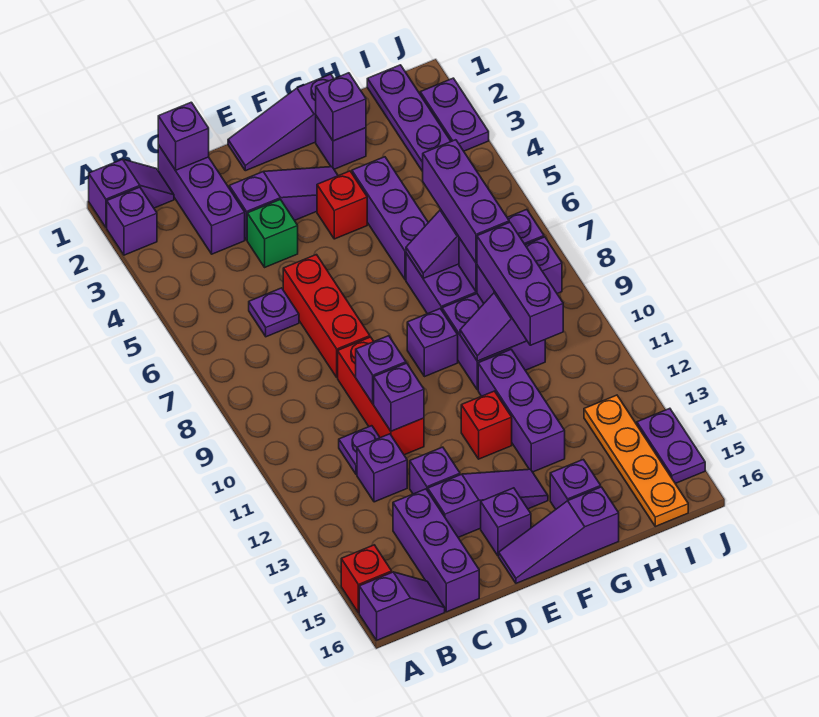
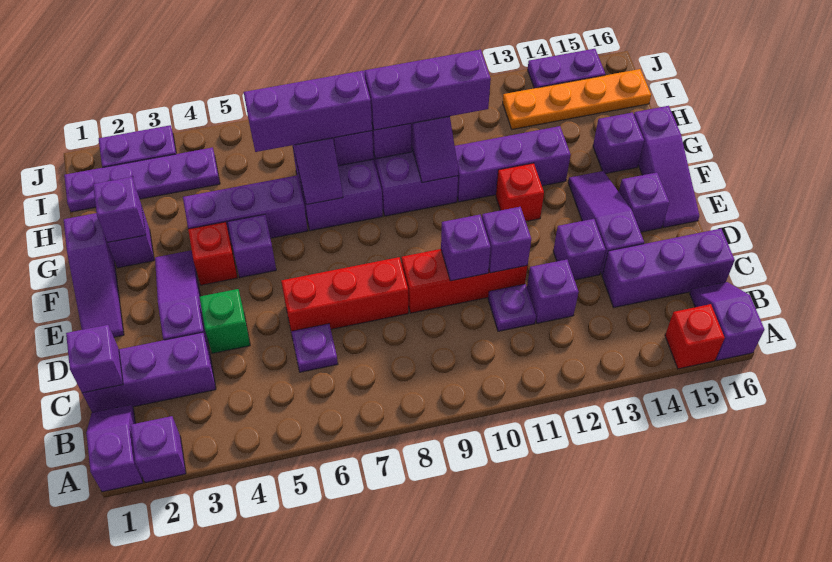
purple brick F9 level 1 -> purple brick F5 level 1

